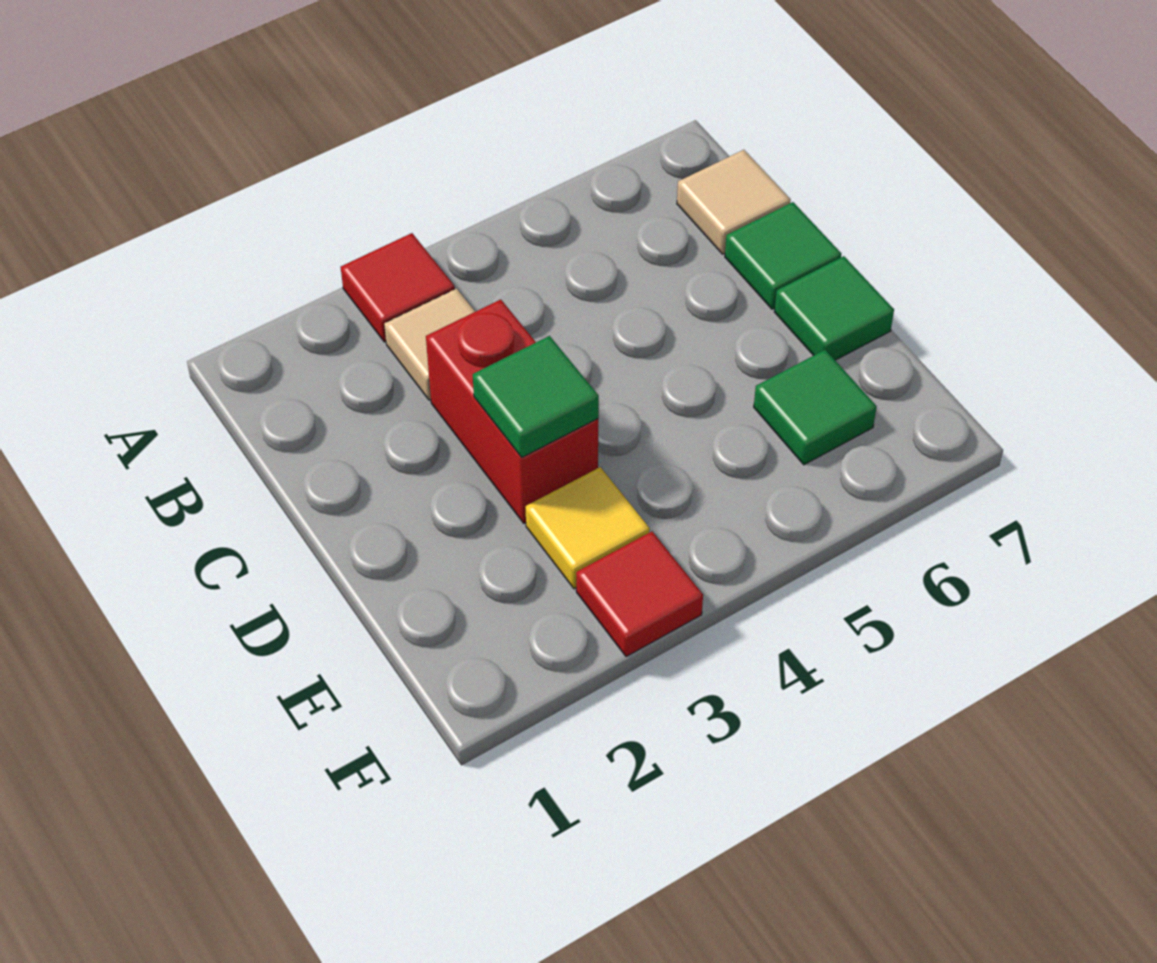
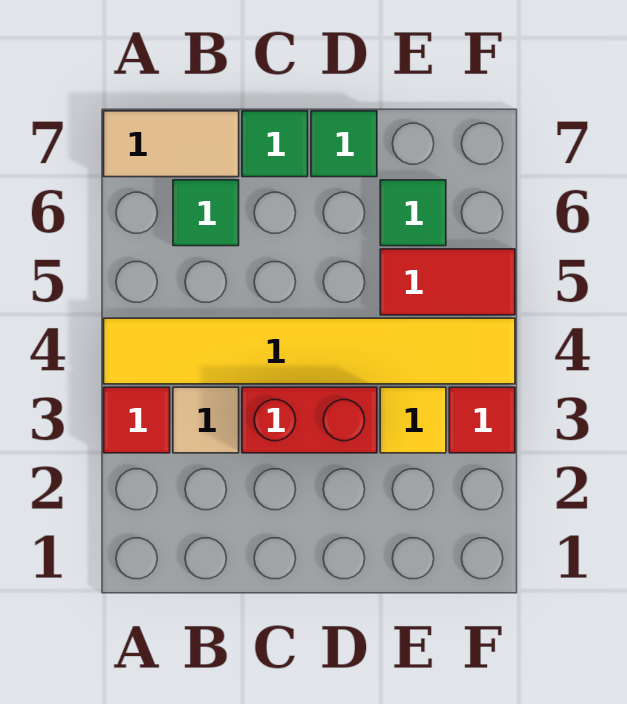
none -> yellow tile A4:F4 level 1
tan tile B7 level 1 -> tan tile A7:B7 level 1
green tile D3 level 2 -> green tile B6 level 1
none -> red tile E5:F5 level 1

